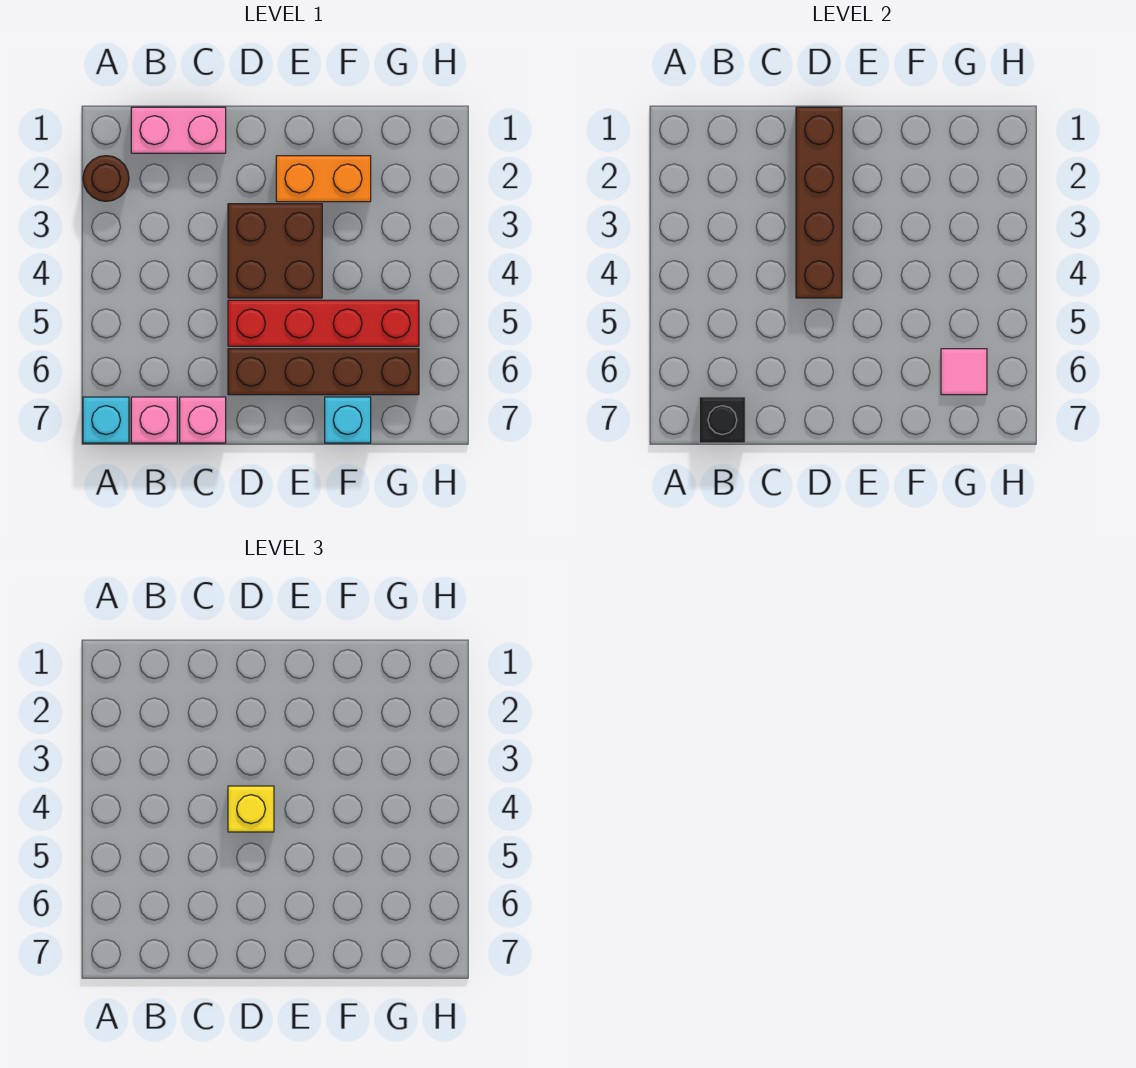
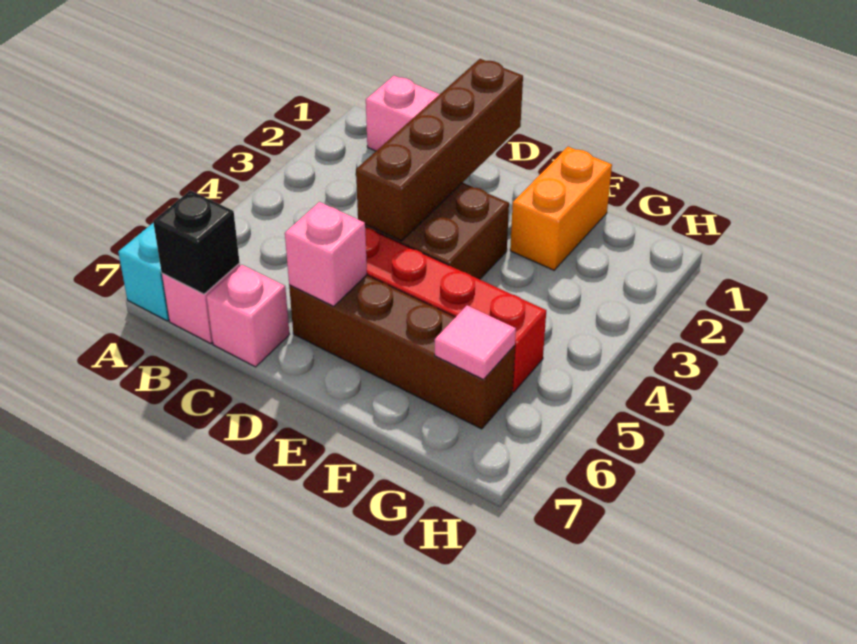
brown round brick A2 level 1 -> none
yellow brick D4 level 3 -> none
none -> pink brick D6 level 2
orange brick E2:F2 level 1 -> orange brick F1:F2 level 1
cyan brick F7 level 1 -> none

